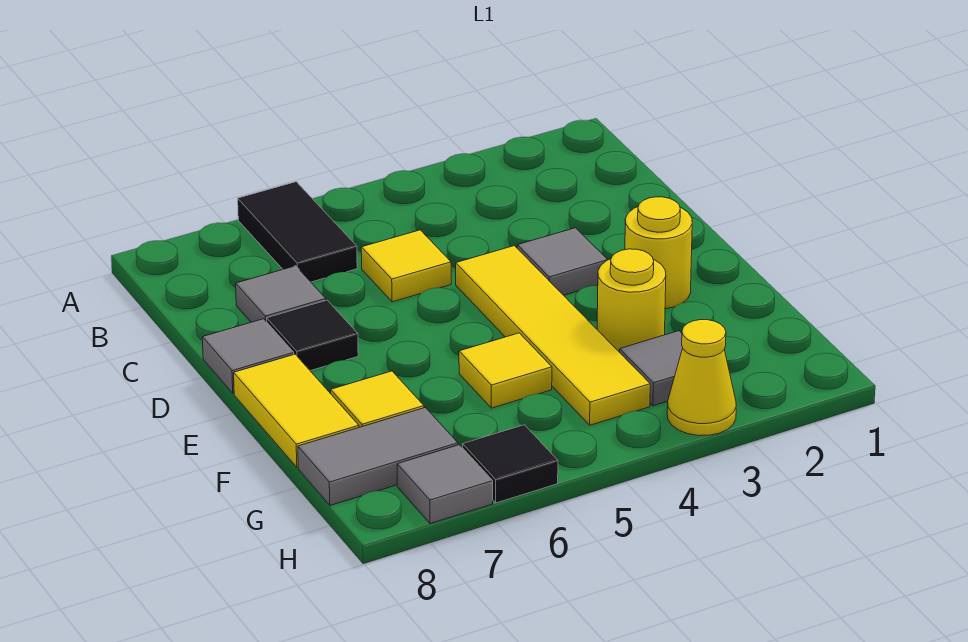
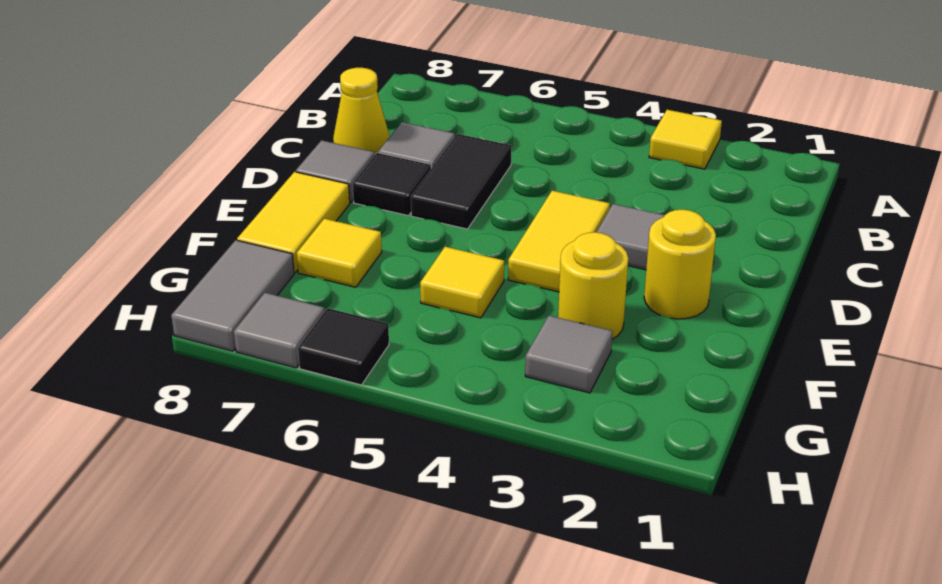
black tile A6:B6 level 1 -> black tile C6:D6 level 1
yellow tile C5 level 1 -> yellow tile A3 level 1
yellow tile D4:G4 level 1 -> yellow tile D4:E4 level 1
grey tile G7:G8 level 1 -> grey tile G8:H8 level 1
yellow cone H3 level 1 -> yellow cone C8 level 1

